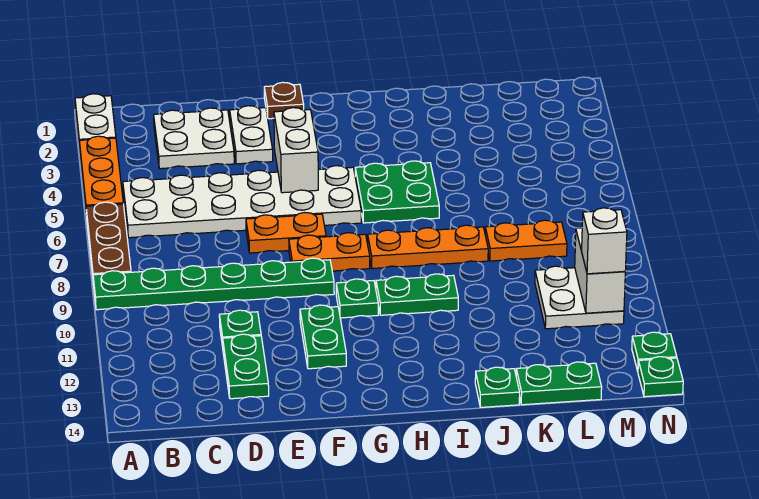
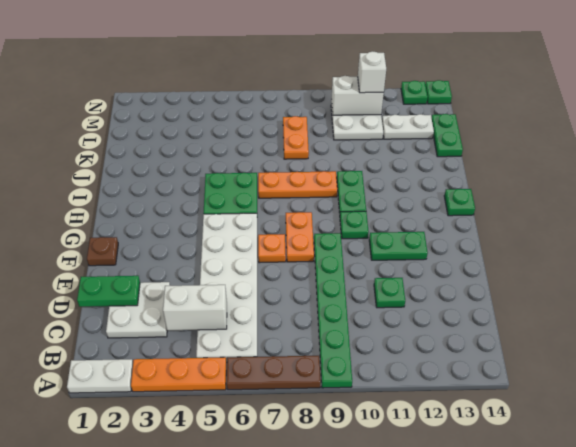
green plate D12:D13 level 1 -> green plate D1:D2 level 2
white plate E2:E3 level 1 -> white plate L12:L13 level 1
orange plate E7:F7 level 1 -> orange plate F7 level 1
white brick F4:F5 level 2 -> white brick C4:C5 level 2
orange plate H8:J8 level 1 -> orange plate I7:I9 level 1
green plate J14 level 1 -> green plate H14 level 1

